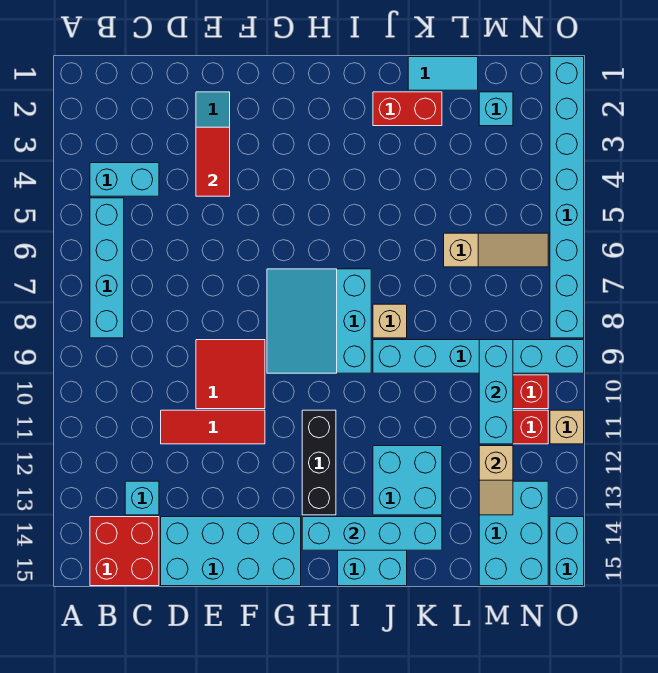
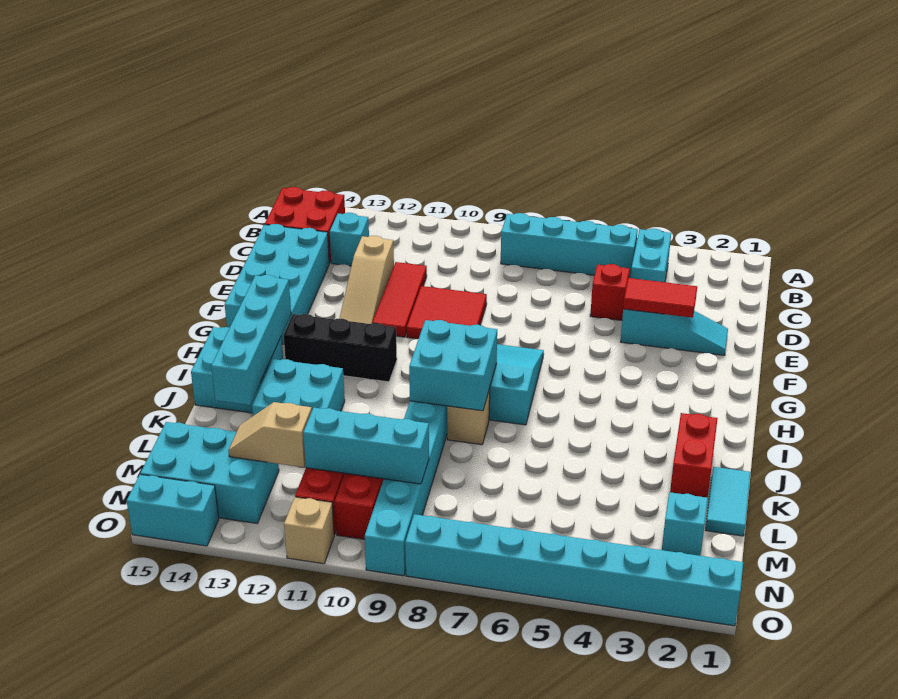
none -> red brick D5 level 1
none -> cyan brick I8:J9 level 2
tan slope L6:N6 level 1 top L -> tan slope D12:F12 level 1 top D

